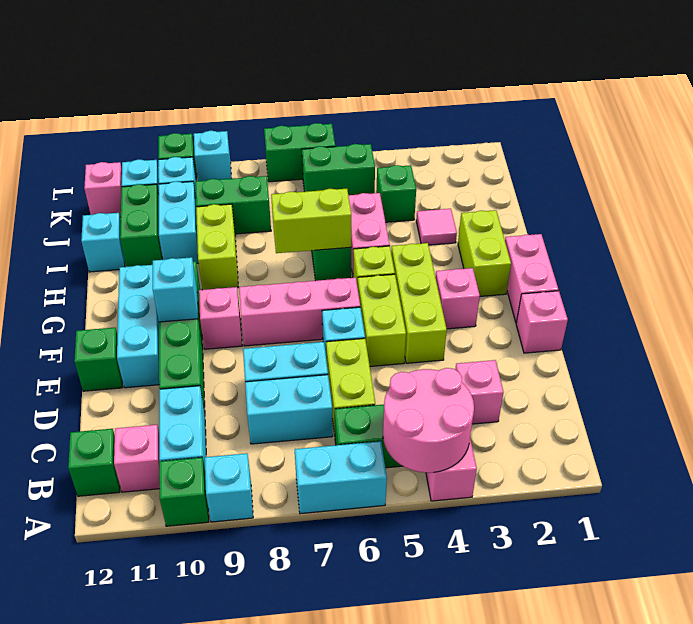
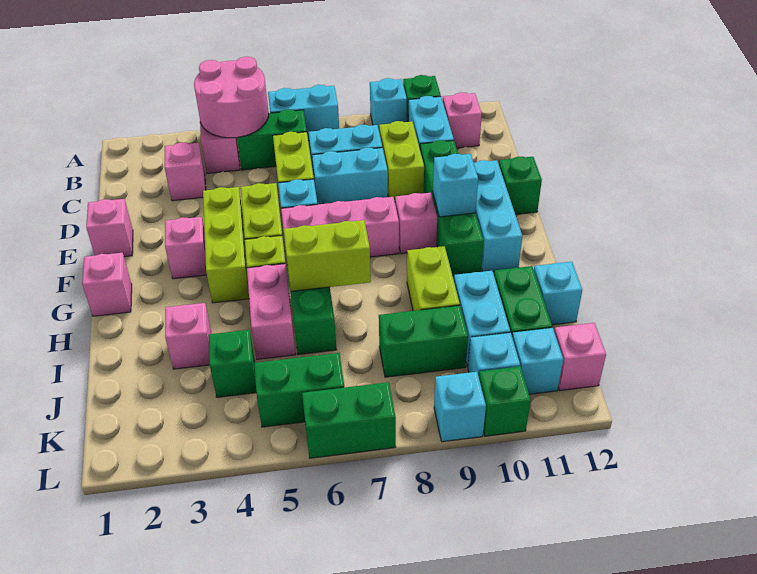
green brick B12 level 1 -> none
pink brick F1:G1 level 1 -> pink brick G1 level 1
lime brick G2:H2 level 1 -> lime brick C9:D9 level 1
pink tile I3 level 1 -> pink brick I3 level 1

